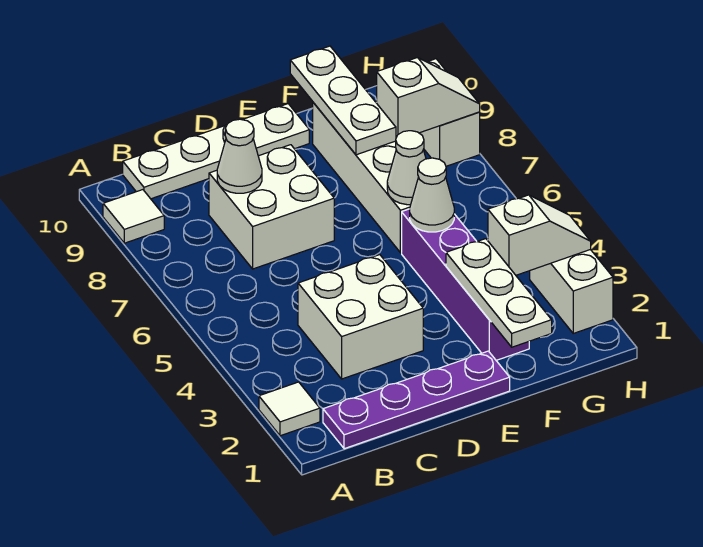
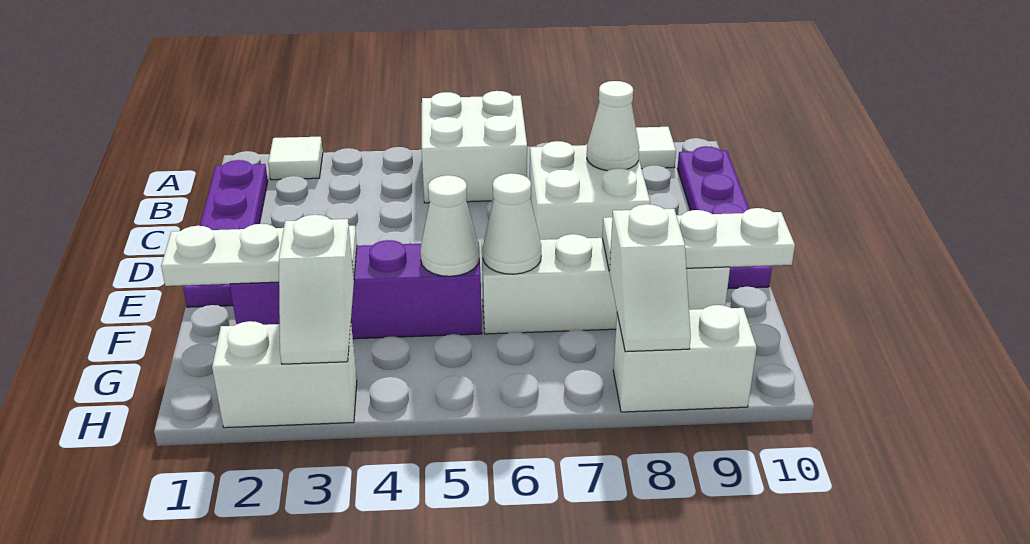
white plate B10:E10 level 1 -> purple plate B10:E10 level 1
white brick C3:D4 level 1 -> white brick A5:B6 level 1

